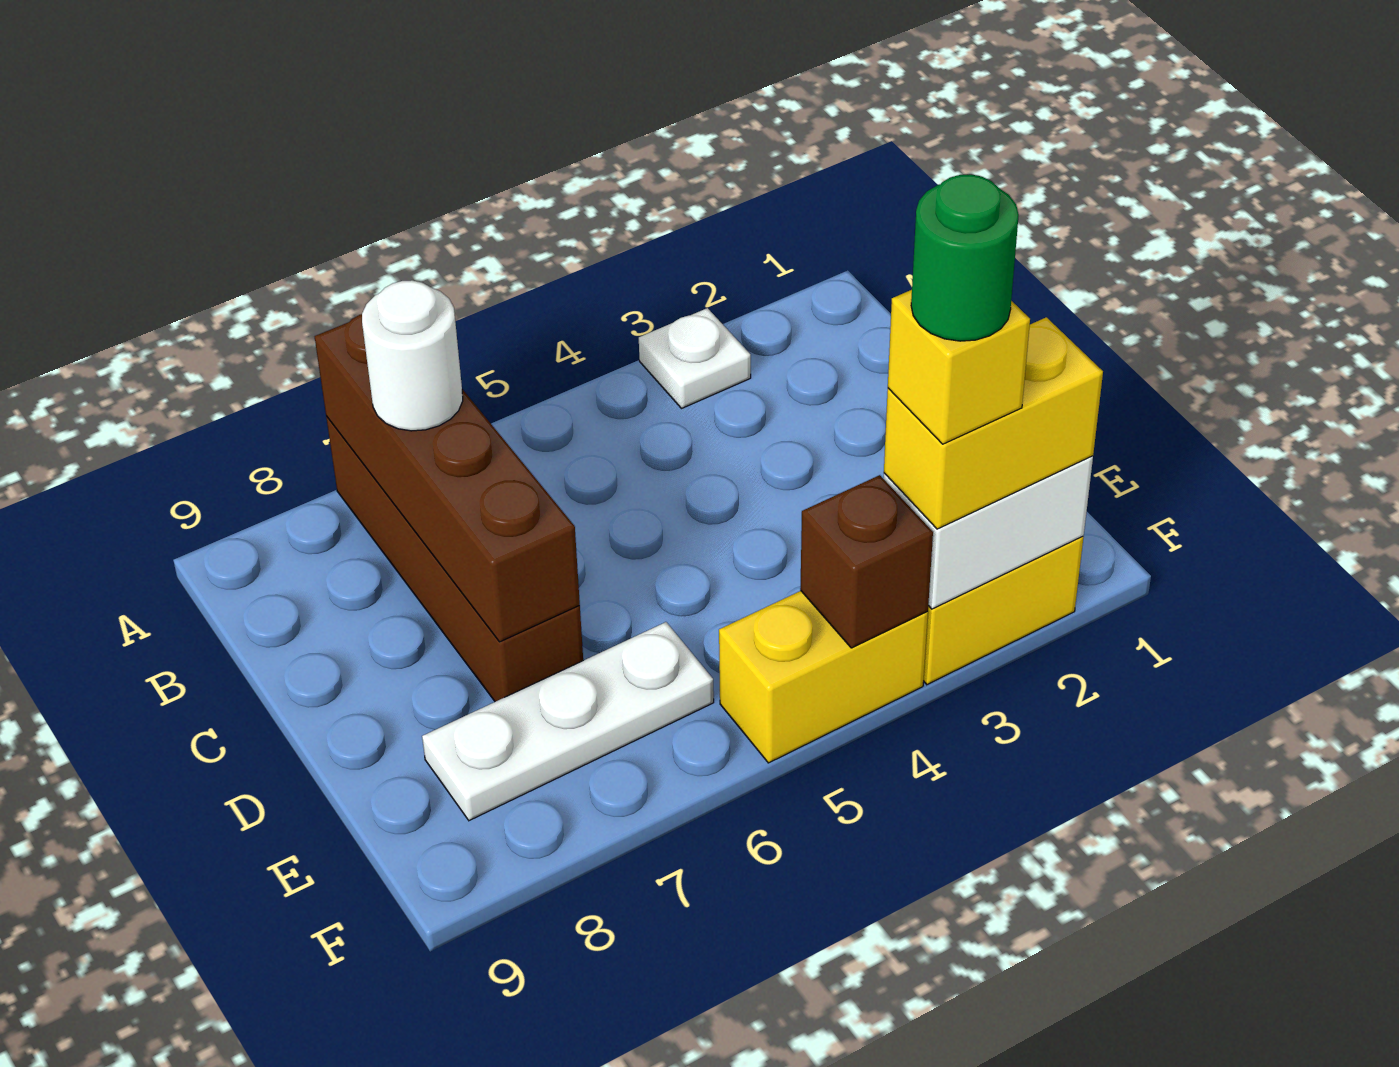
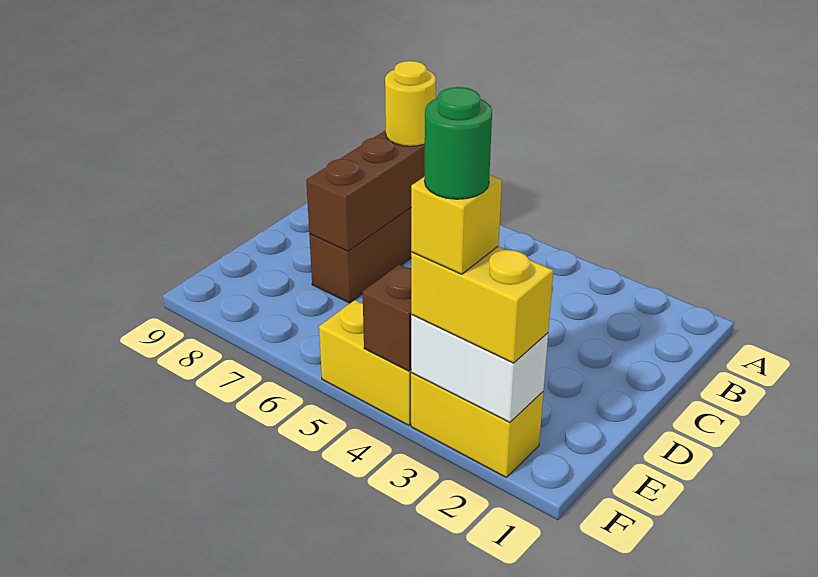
white plate A3 level 1 -> none
white round brick B7 level 3 -> yellow round brick B7 level 3
white plate E6:E8 level 1 -> none

